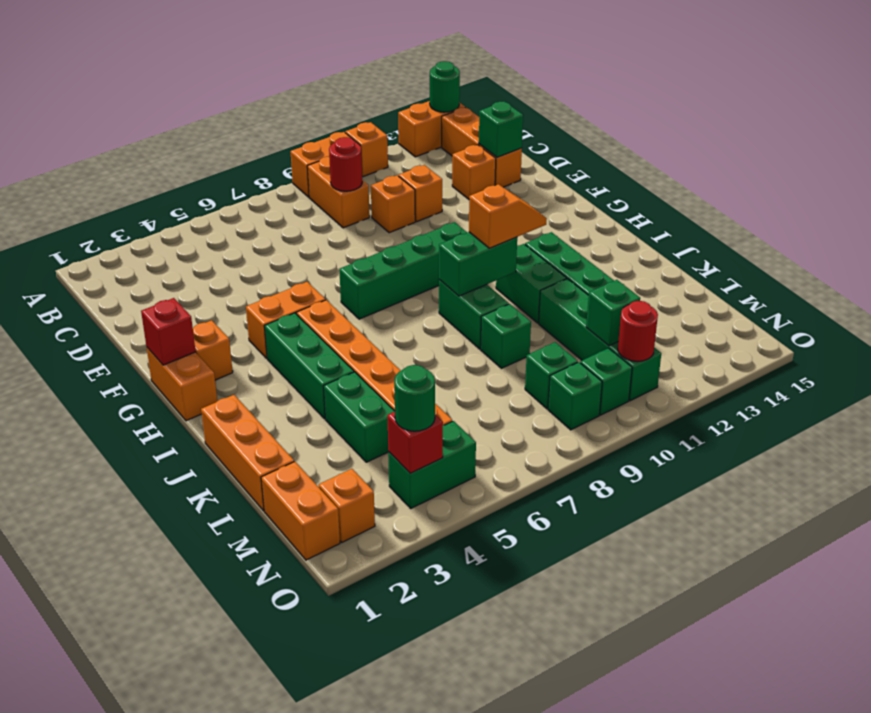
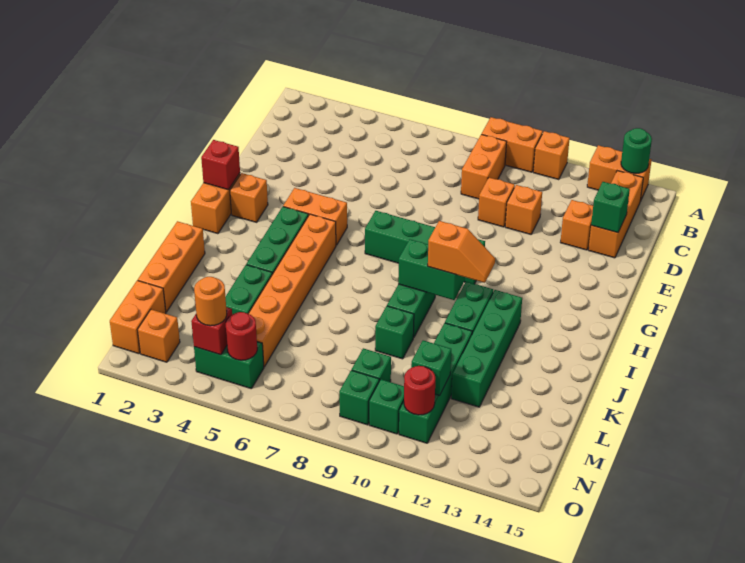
red round brick C9 level 2 -> red round brick N5 level 2
green round brick N4 level 3 -> orange round brick N4 level 3

